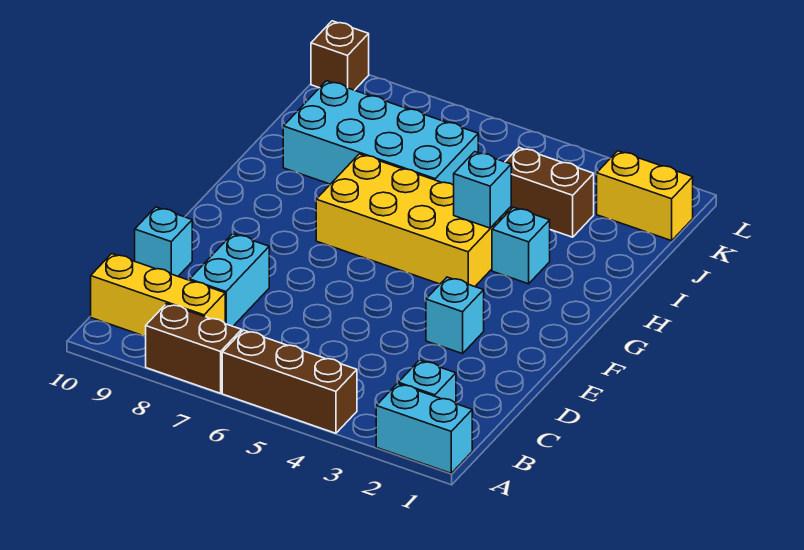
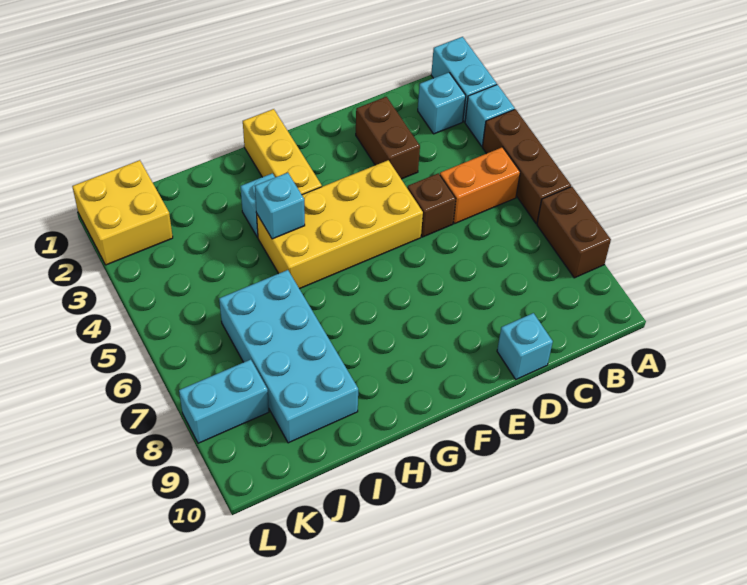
none -> orange brick B5:C5 level 1
yellow brick B8:B10 level 1 -> yellow brick G1:G3 level 1
cyan brick C8:D8 level 1 -> cyan brick K8:L8 level 1
cyan brick E3 level 1 -> cyan brick A3 level 1
yellow brick G4:H7 level 1 -> yellow brick E4:H5 level 1
brown brick J3:J4 level 1 -> brown brick D2:D3 level 1
yellow brick K1:K2 level 1 -> yellow brick K1:L2 level 1
brown brick L10 level 1 -> brown brick D5 level 1

